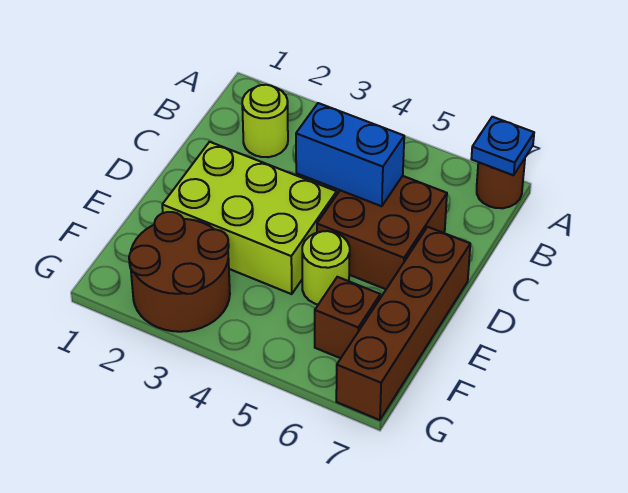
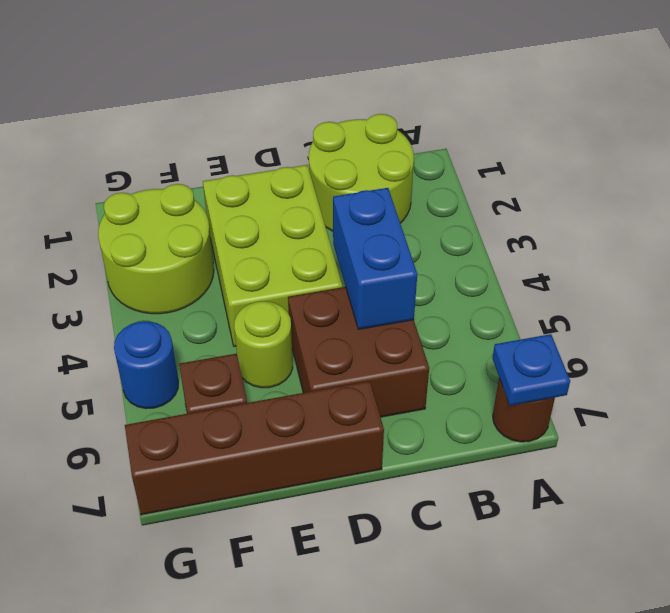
lime round brick B2 level 1 -> lime round brick B1:C2 level 1
brown round brick F2:G3 level 1 -> lime round brick F2:G3 level 1
none -> blue round brick G5 level 1

